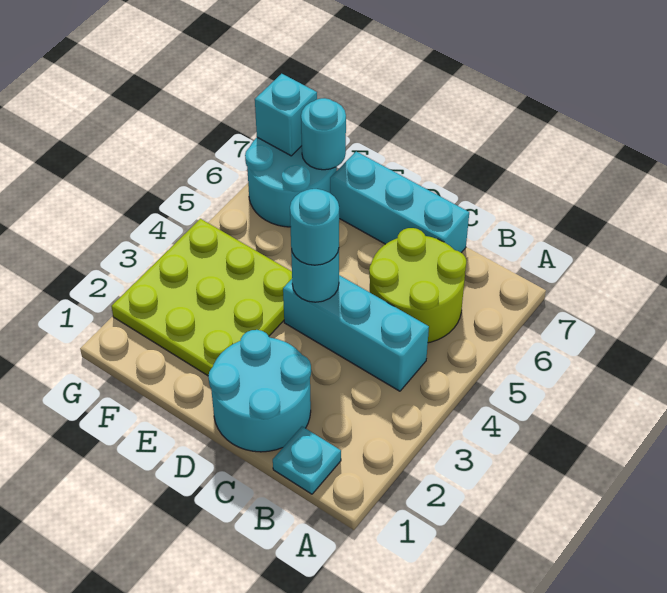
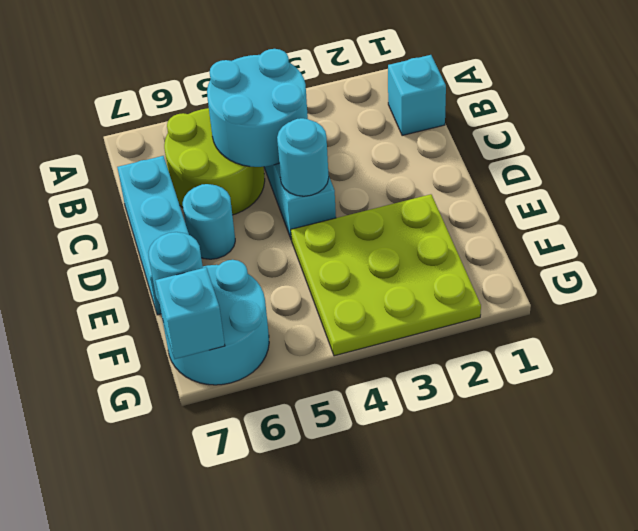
cyan plate B1 level 1 -> cyan brick B1 level 1
cyan round brick C1:D2 level 1 -> cyan round brick B4:C5 level 2
cyan round brick D4 level 3 -> cyan round brick D6 level 1

